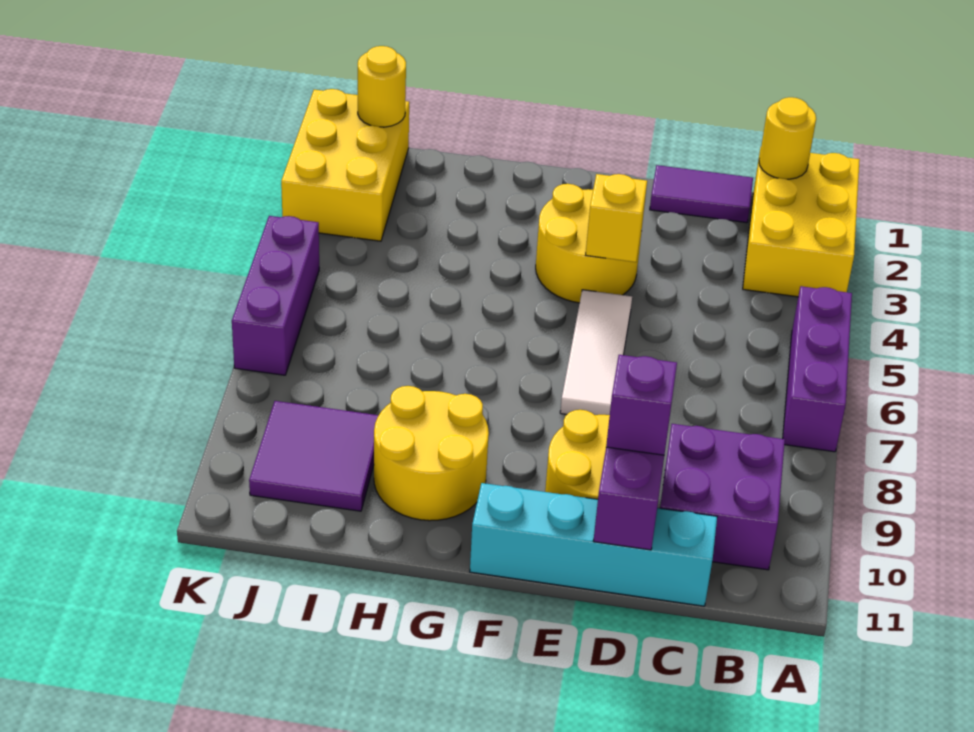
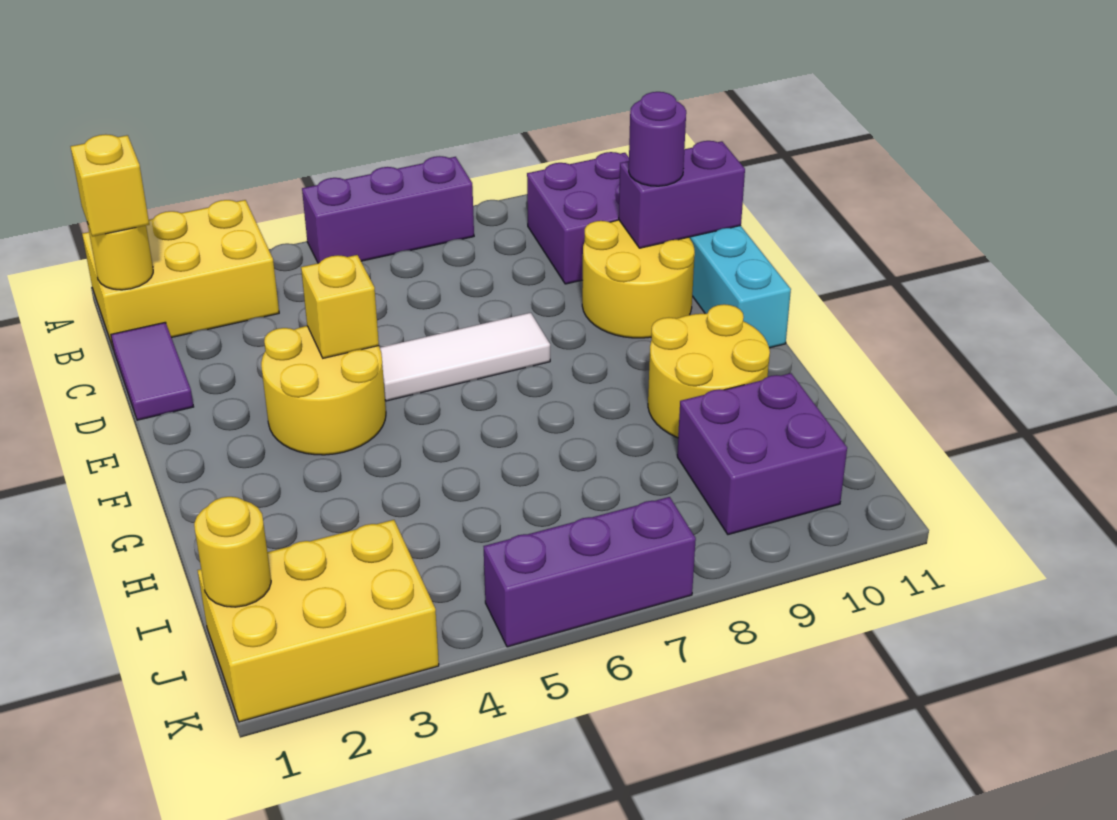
none -> yellow brick B1 level 3
purple brick D10 level 3 -> purple round brick D10 level 3
purple tile I9:J10 level 1 -> purple brick I9:J10 level 1

